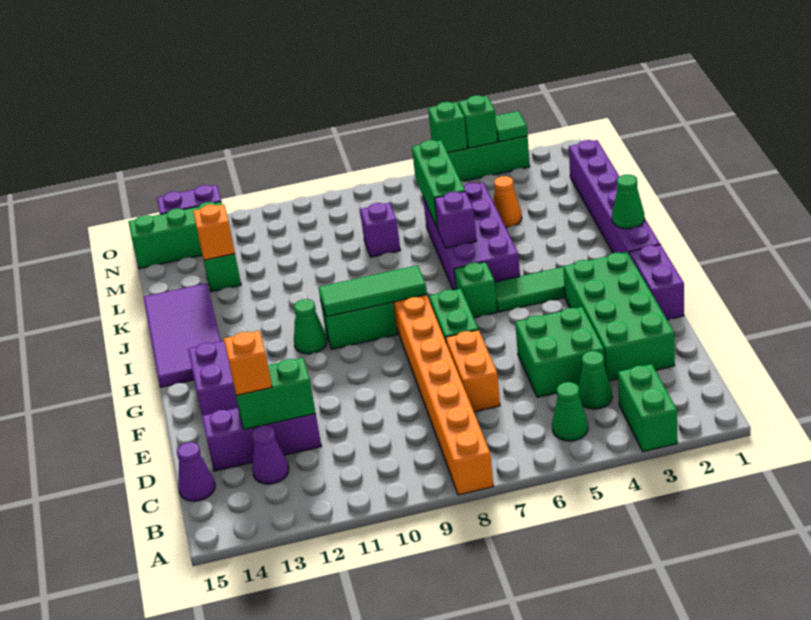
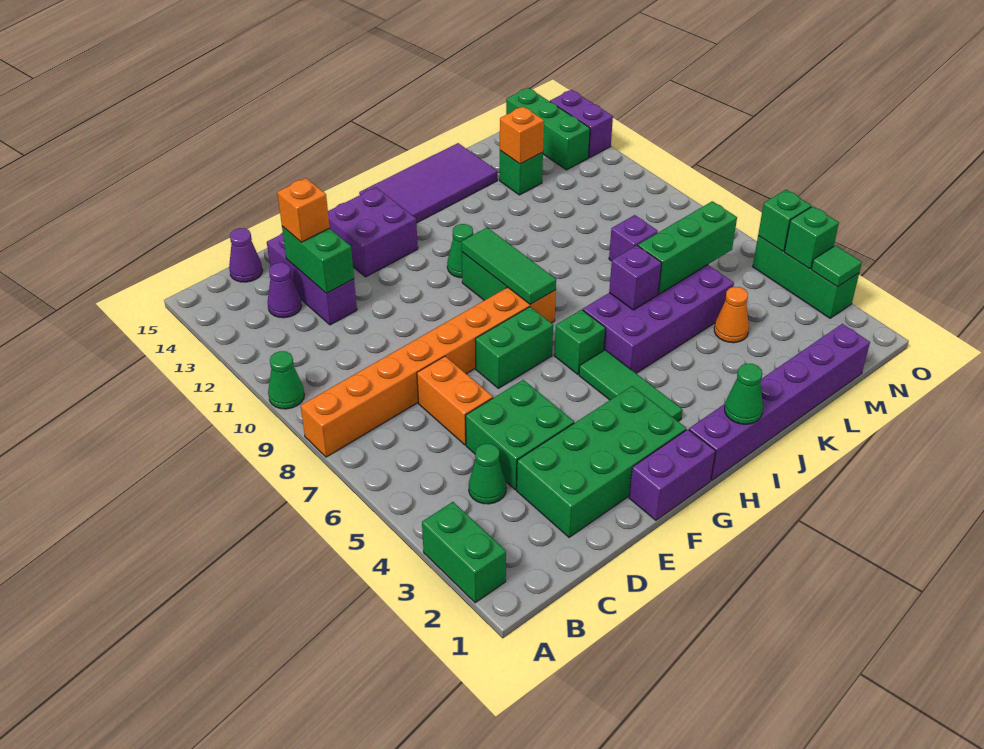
green brick A3:B3 level 1 -> green brick A2:A3 level 1
green cone B5 level 1 -> green cone A10 level 1
orange brick D7:E7 level 1 -> orange brick D6:D7 level 1

